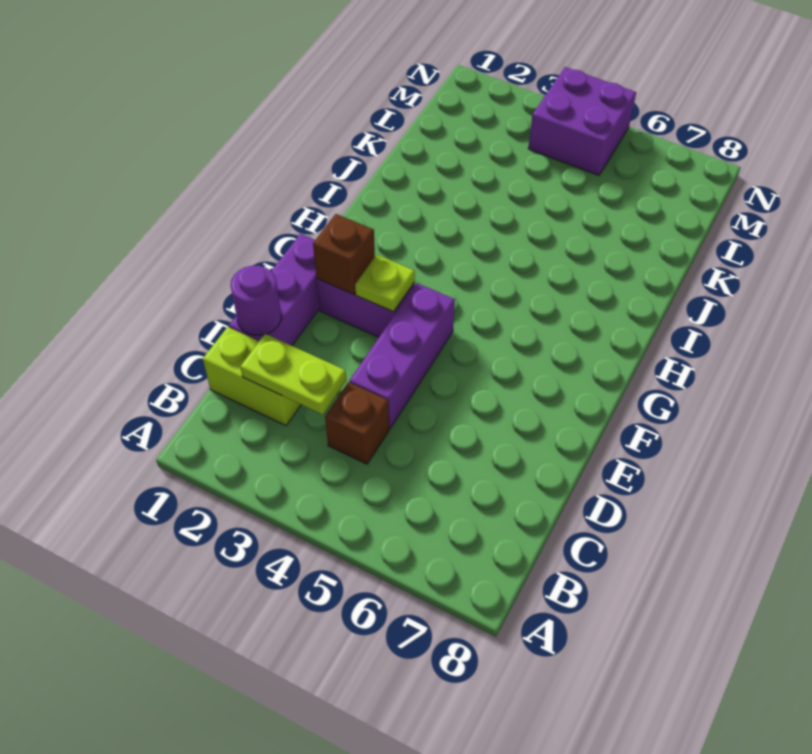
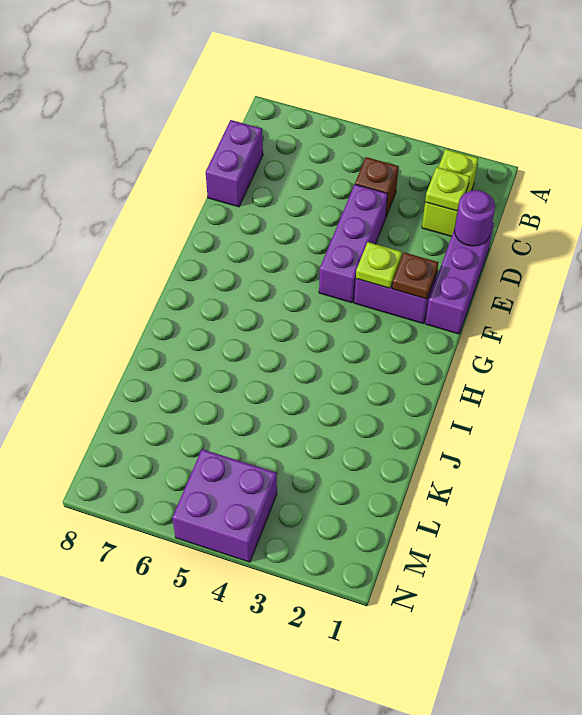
lime brick C1:C2 level 1 -> lime brick B2:C2 level 1
lime plate C2:C3 level 2 -> lime plate C2 level 2
none -> purple brick C8:D8 level 1
brown brick F2 level 2 -> brown plate F2 level 2

